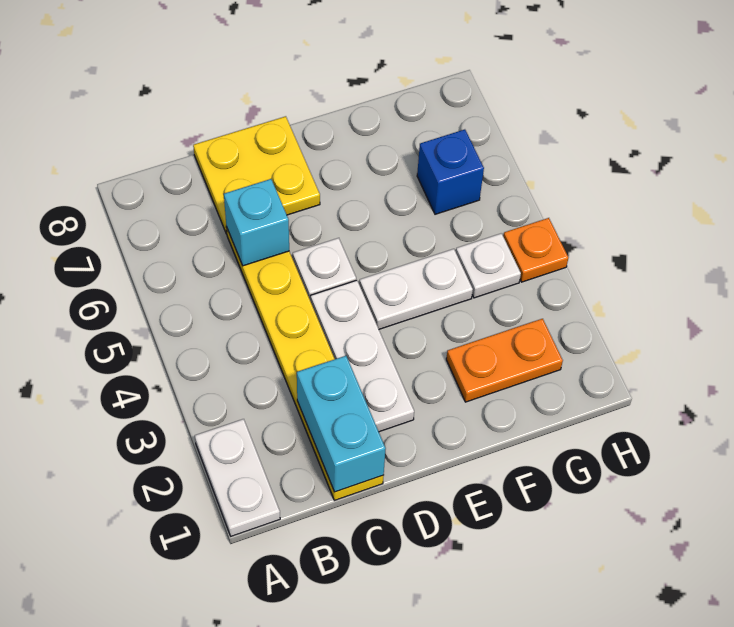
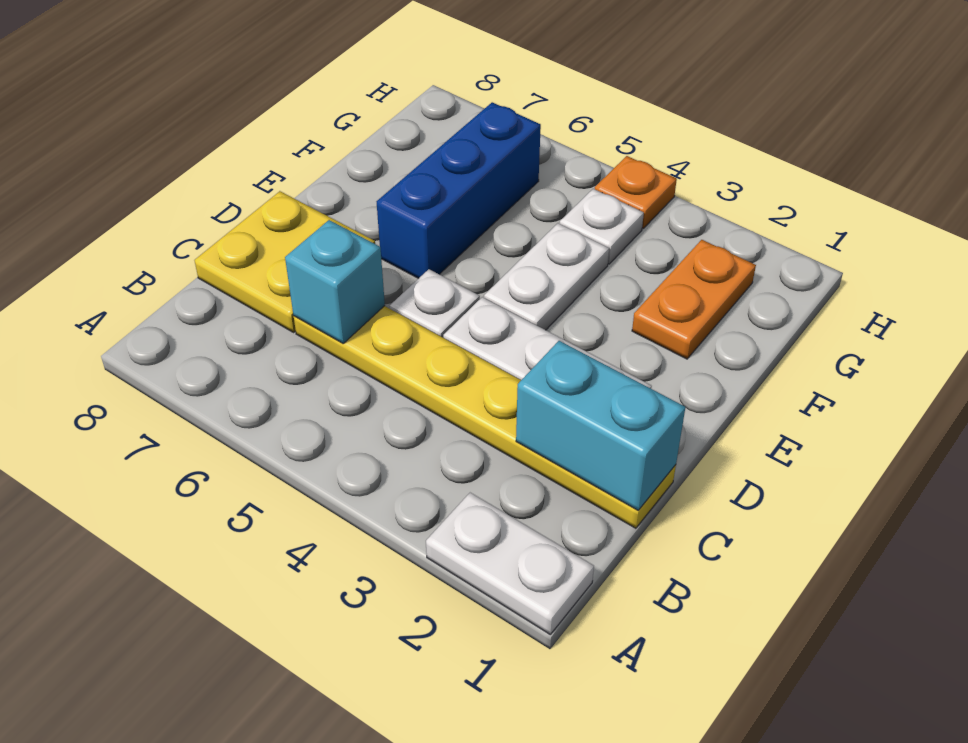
blue brick G6 level 1 -> blue brick E6:G6 level 1

